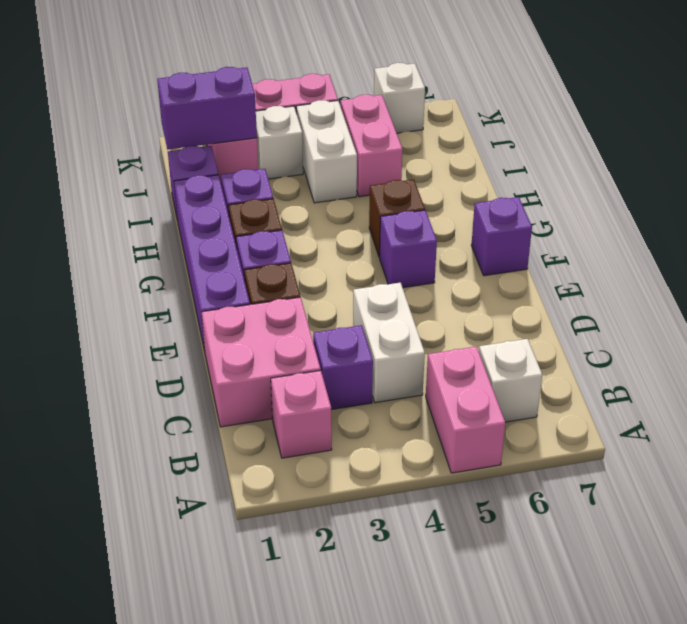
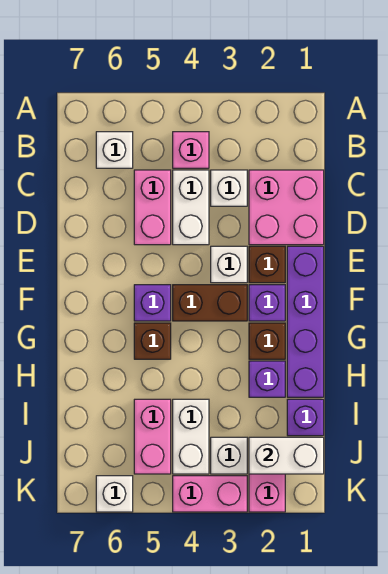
pink brick A5:B5 level 1 -> pink brick C5:D5 level 1
pink brick B2 level 1 -> pink brick B4 level 1
purple brick C3 level 1 -> white brick C3 level 1
none -> white brick E3 level 1
none -> brown brick F3:F4 level 1
purple brick F7 level 1 -> none
purple brick J1:J2 level 2 -> white brick J1:J2 level 2

